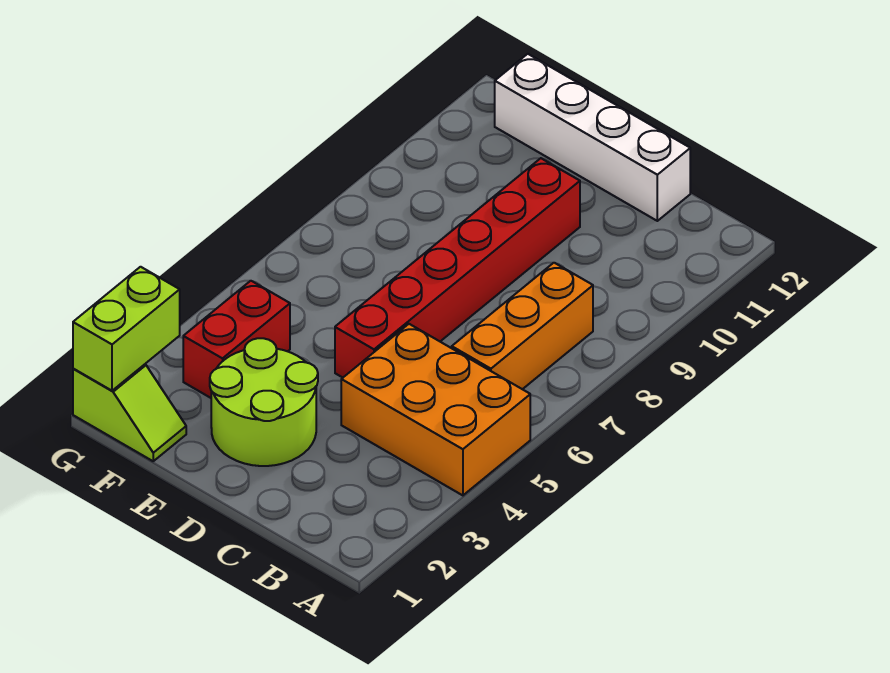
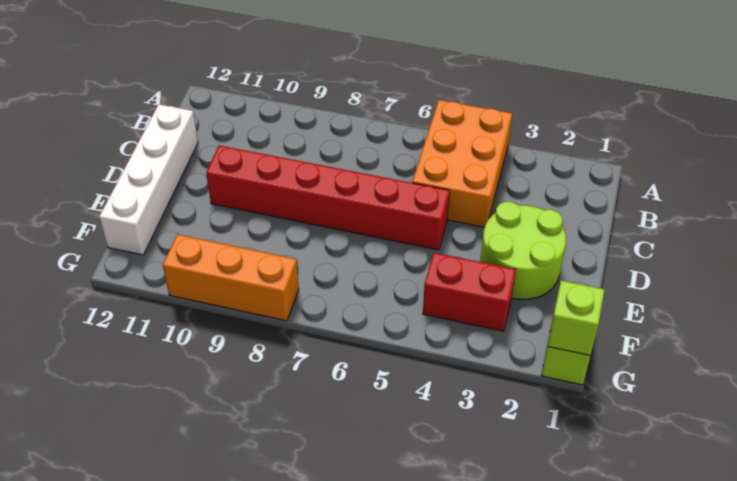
orange brick B6:B8 level 1 -> orange brick G8:G10 level 1
lime brick G1:G2 level 2 -> lime brick G1 level 2

